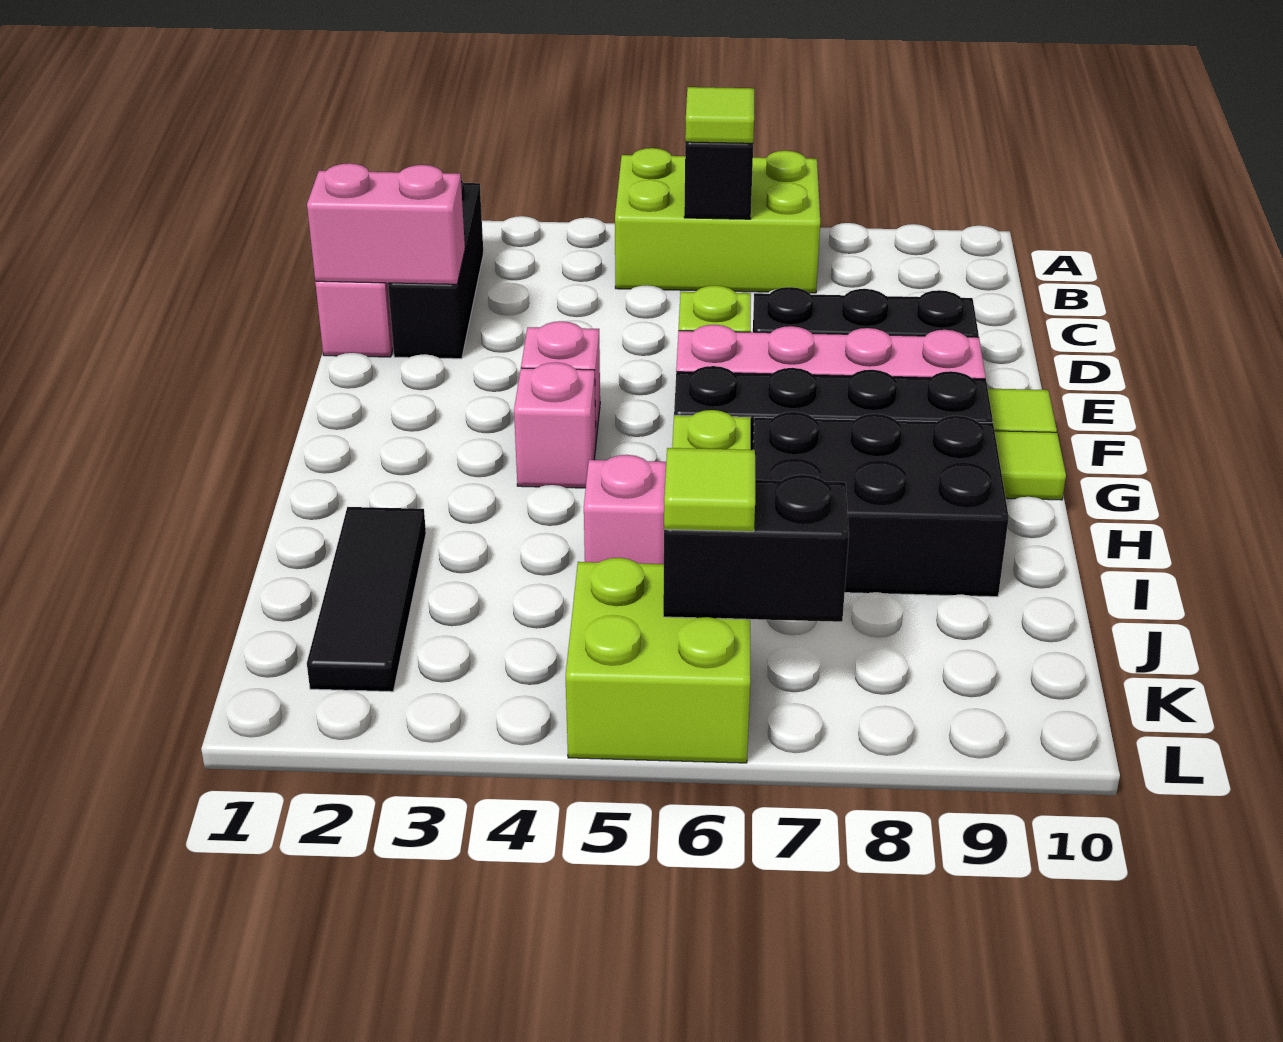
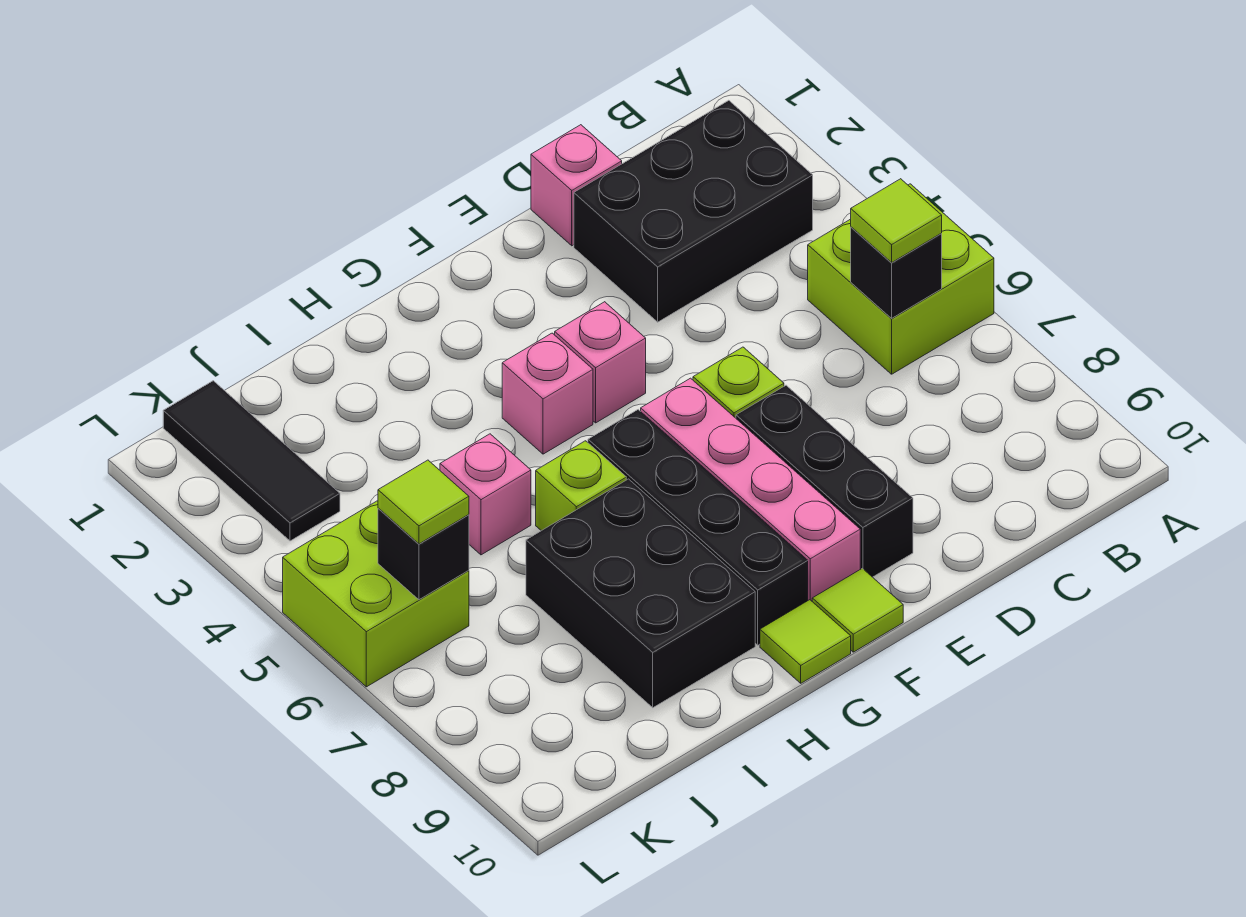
lime brick A5:B7 level 1 -> lime brick A5:B6 level 1
black brick B2:D2 level 1 -> black brick B2:D3 level 1
pink brick D1:D2 level 2 -> none
black tile I2:K2 level 1 -> black tile K1:K3 level 1
black brick K6:K7 level 2 -> black brick K6 level 2

